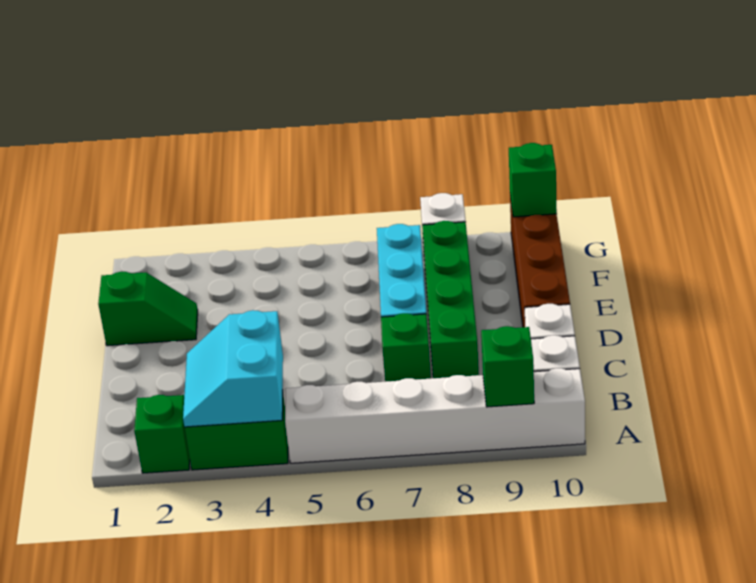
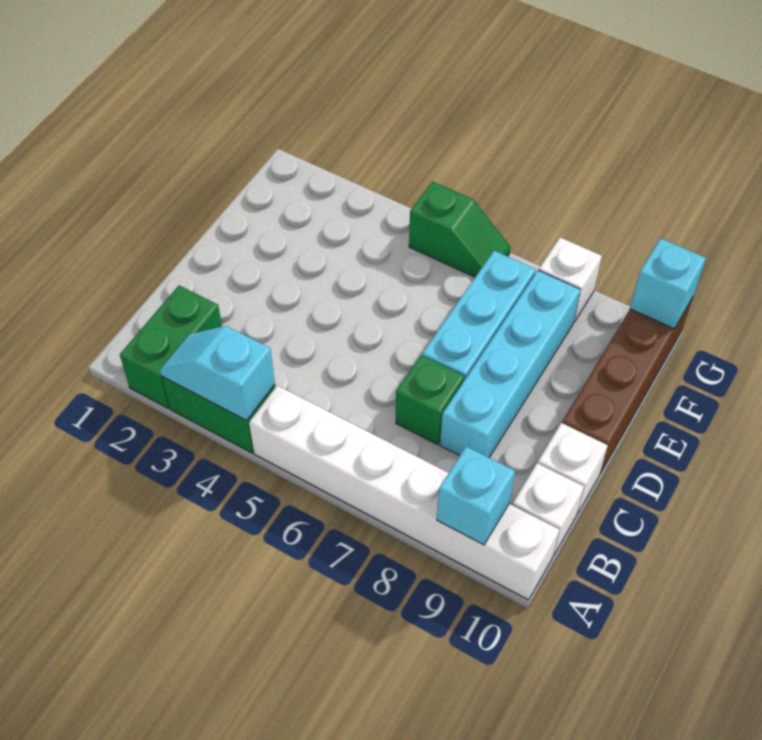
green brick A2 level 1 -> green brick A2:B2 level 1
cyan slope A3:B4 level 2 top 4 -> cyan slope A3:A4 level 2 top 4
green brick A9 level 2 -> cyan brick A9 level 2
green brick C8:F8 level 1 -> cyan brick C8:F8 level 1
green slope E1:E2 level 1 top 1 -> green slope G5:G6 level 1 top 5
green brick G10 level 2 -> cyan brick G10 level 2

